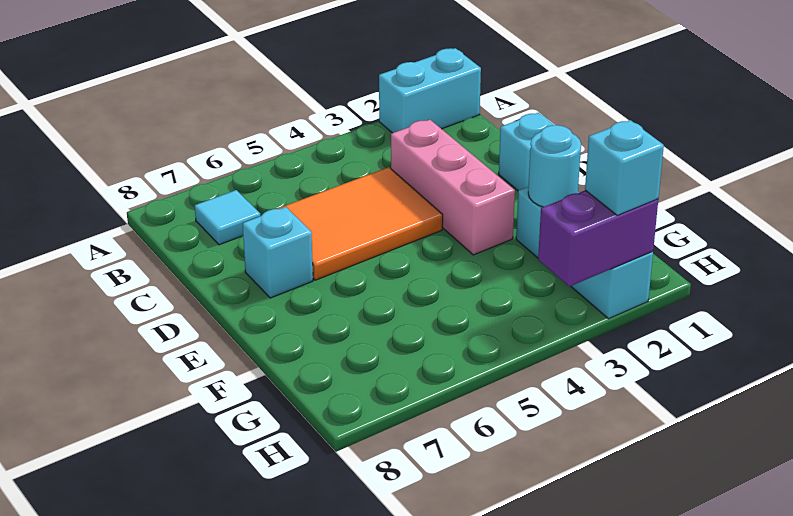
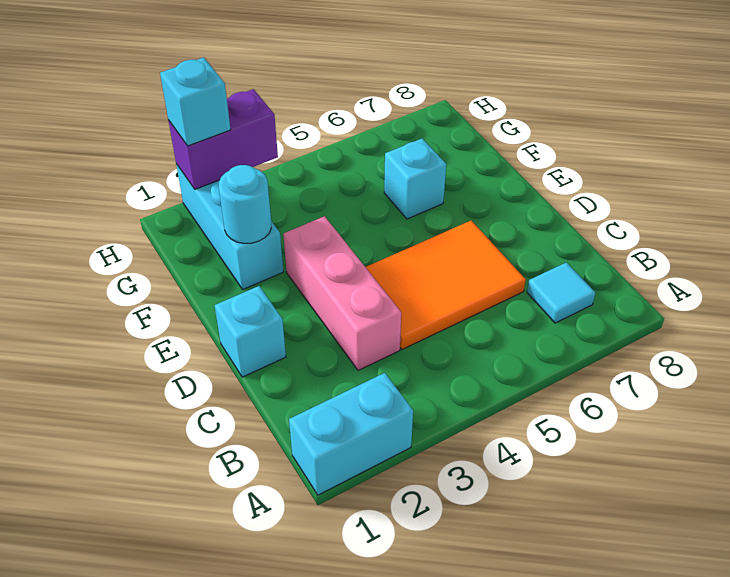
cyan brick D7 level 1 -> cyan brick F6 level 1

